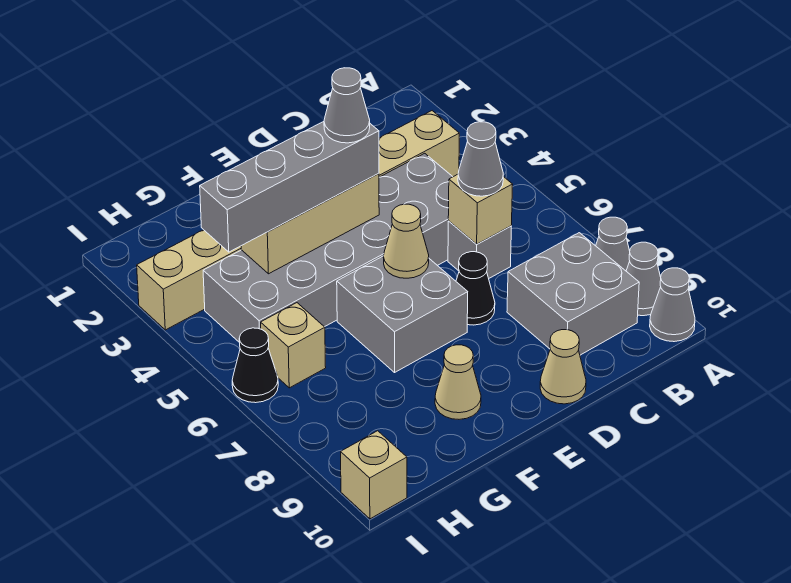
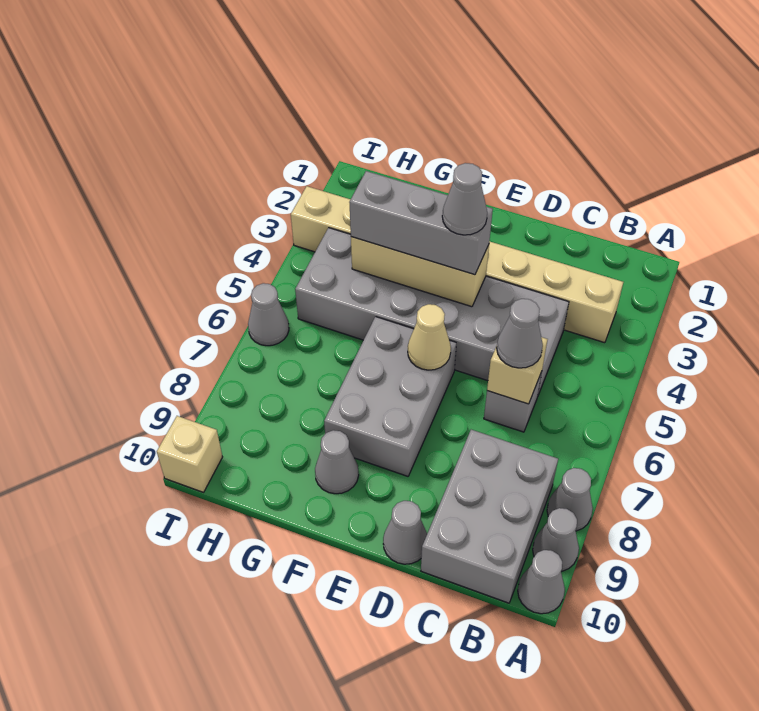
grey brick B8:C9 level 1 -> grey brick B8:C10 level 1
black cone D7 level 1 -> none
tan cone D10 level 1 -> grey cone D10 level 1
grey brick E4:H4 level 3 -> grey brick E4:G4 level 3
grey brick E6:F7 level 1 -> grey brick E6:F8 level 1
tan cone F9 level 1 -> grey cone F9 level 1
tan brick H6 level 1 -> none
black cone I6 level 1 -> grey cone I6 level 1

